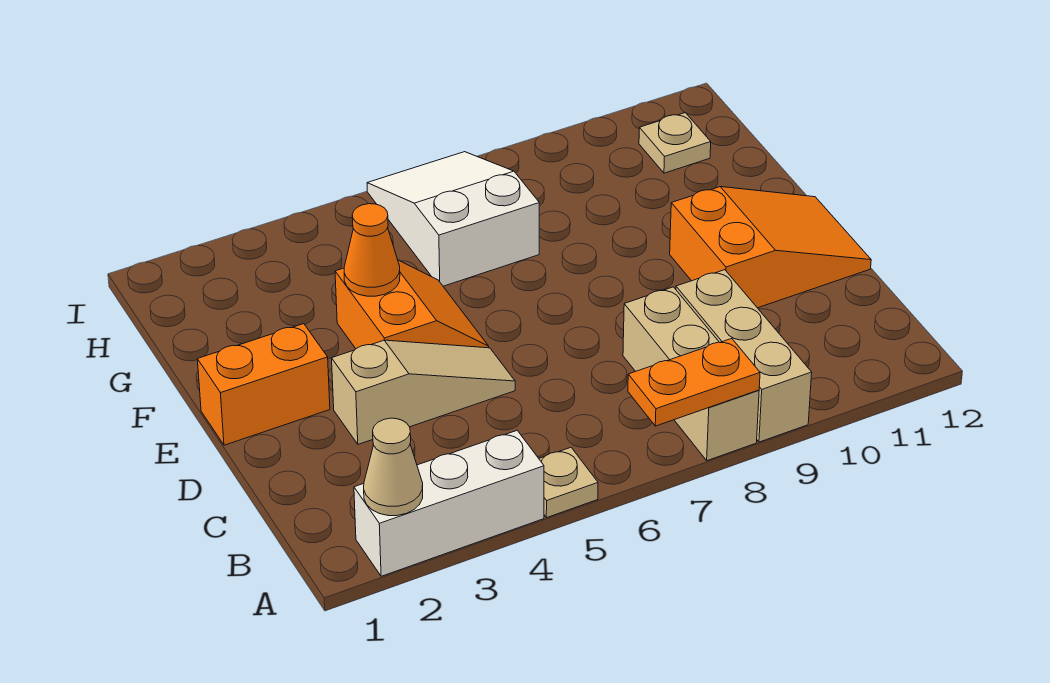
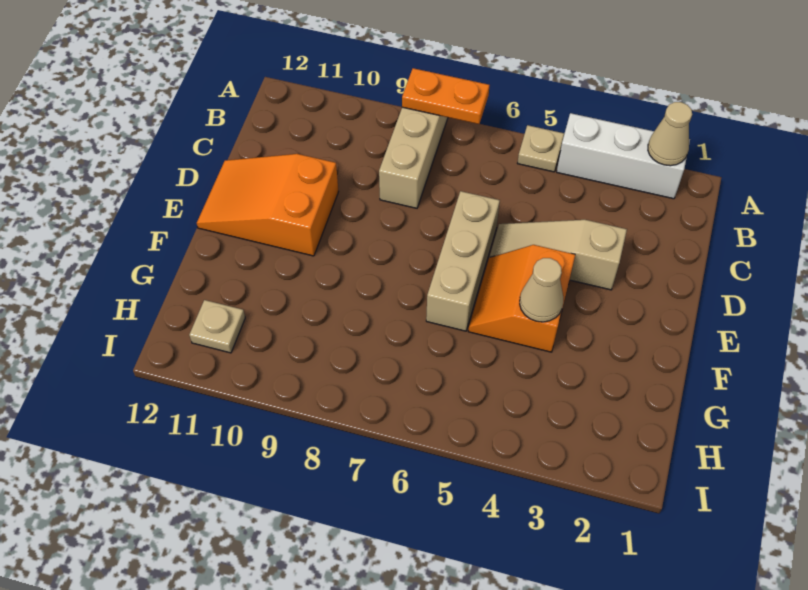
tan brick A9:C9 level 1 -> tan brick D6:F6 level 1
orange brick E1:E2 level 1 -> none
orange cone F4 level 2 -> tan cone F4 level 2
white slope G6:I7 level 1 top G -> none

